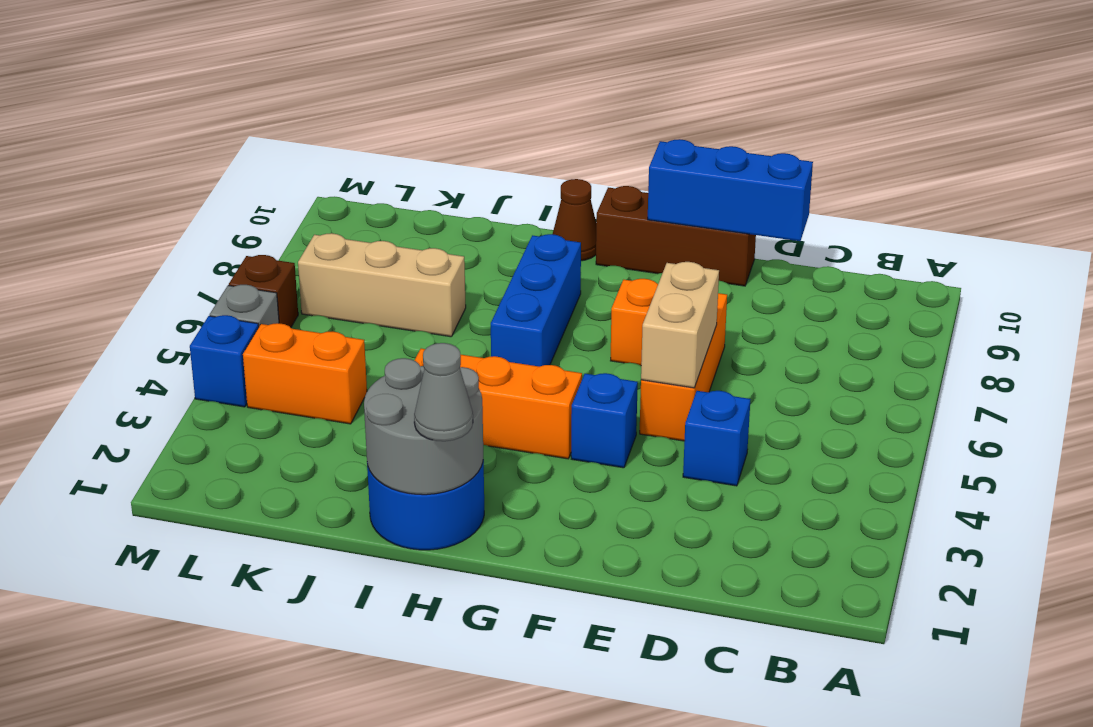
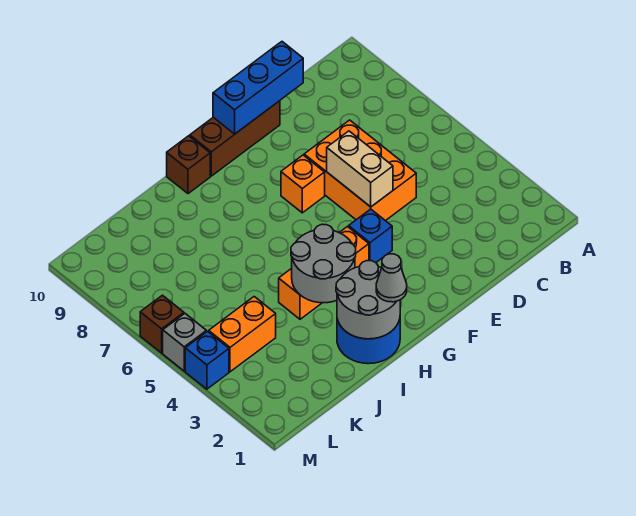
blue brick D4 level 1 -> none
orange brick E5:E7 level 1 -> orange brick D5:E7 level 1
none -> grey round brick H3:I4 level 2
blue brick H6:H8 level 1 -> none
brown cone H10 level 1 -> brown brick H10 level 1
tan brick J7:L7 level 1 -> none

